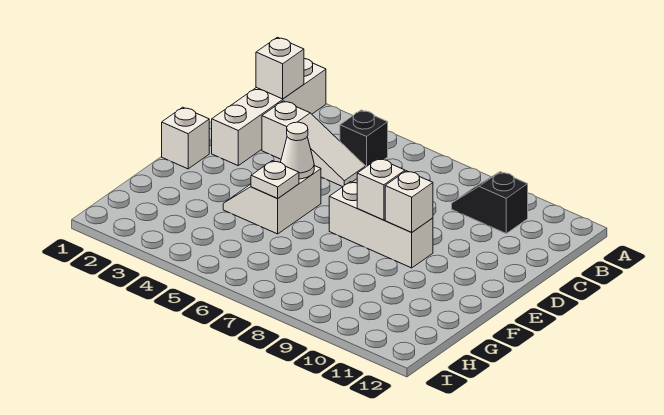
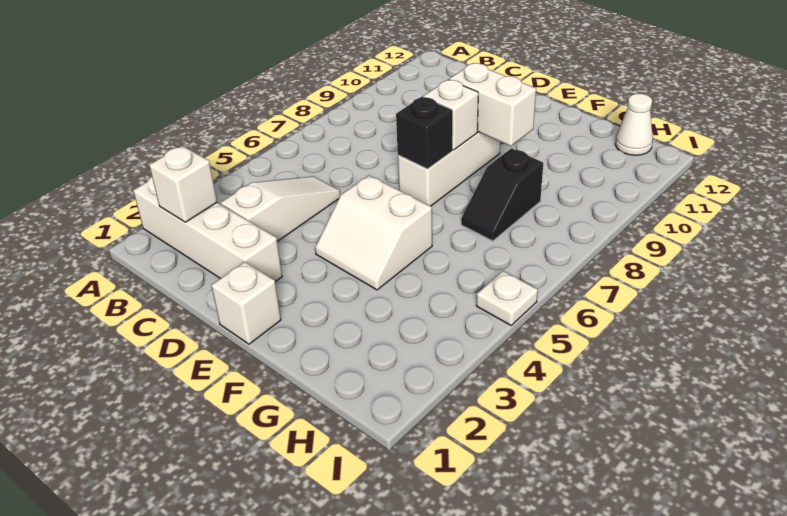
black brick B5 level 1 -> black brick E7 level 2
black slope B9:B10 level 1 top 10 -> black slope G7:G8 level 1 top 8
white cone E5 level 2 -> white cone H12 level 1
white brick E9 level 2 -> white brick E9:F9 level 2
white plate F5 level 2 -> white plate I5 level 1

